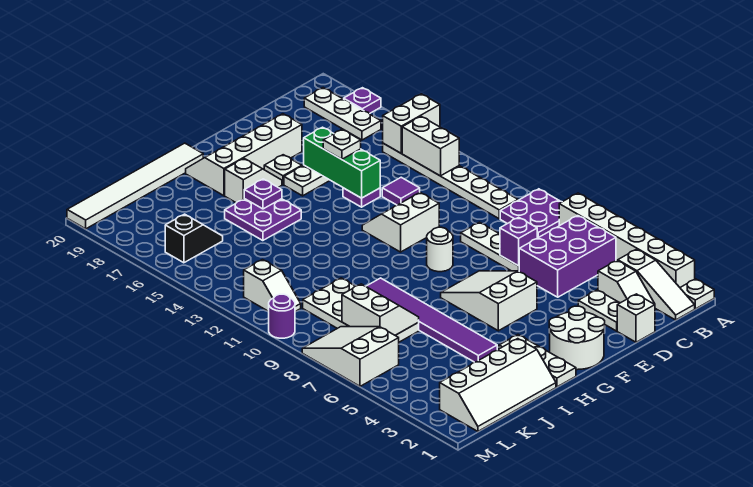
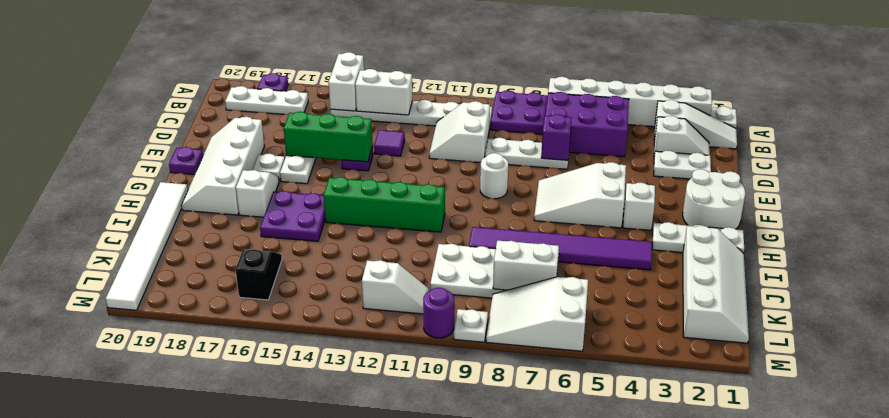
purple brick B5:D6 level 1 -> purple brick B5:C7 level 1
white brick D1 level 1 -> white brick G4 level 1
white slope E11:F12 level 1 top 11 -> white slope C10:D11 level 1 top 10
white plate E15 level 3 -> white plate M9 level 1
none -> green brick H11:H14 level 1
purple plate H16 level 2 -> purple plate F20 level 1

